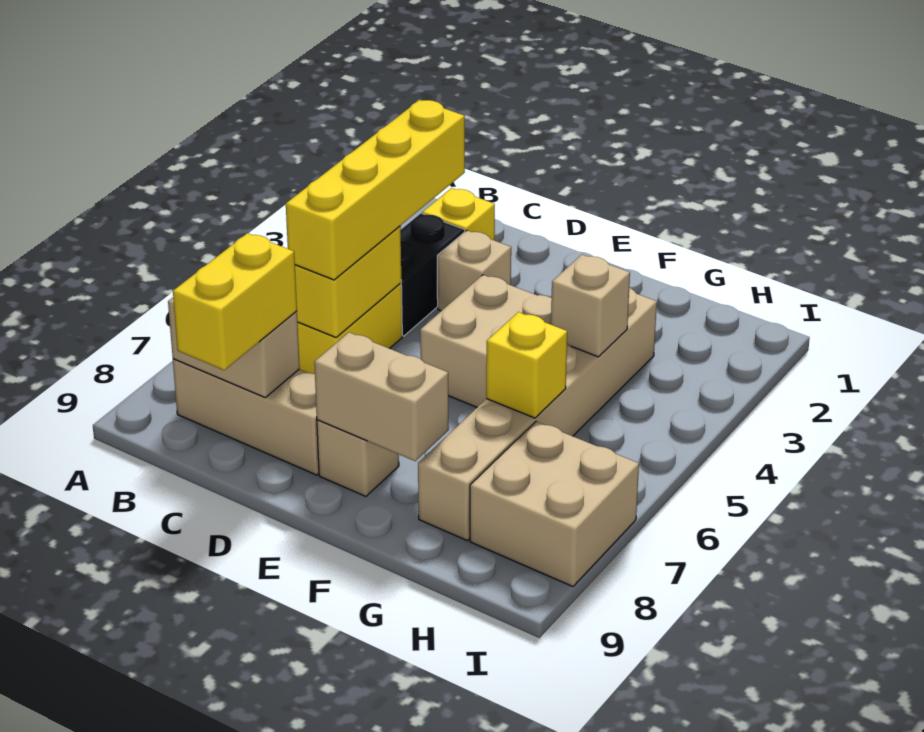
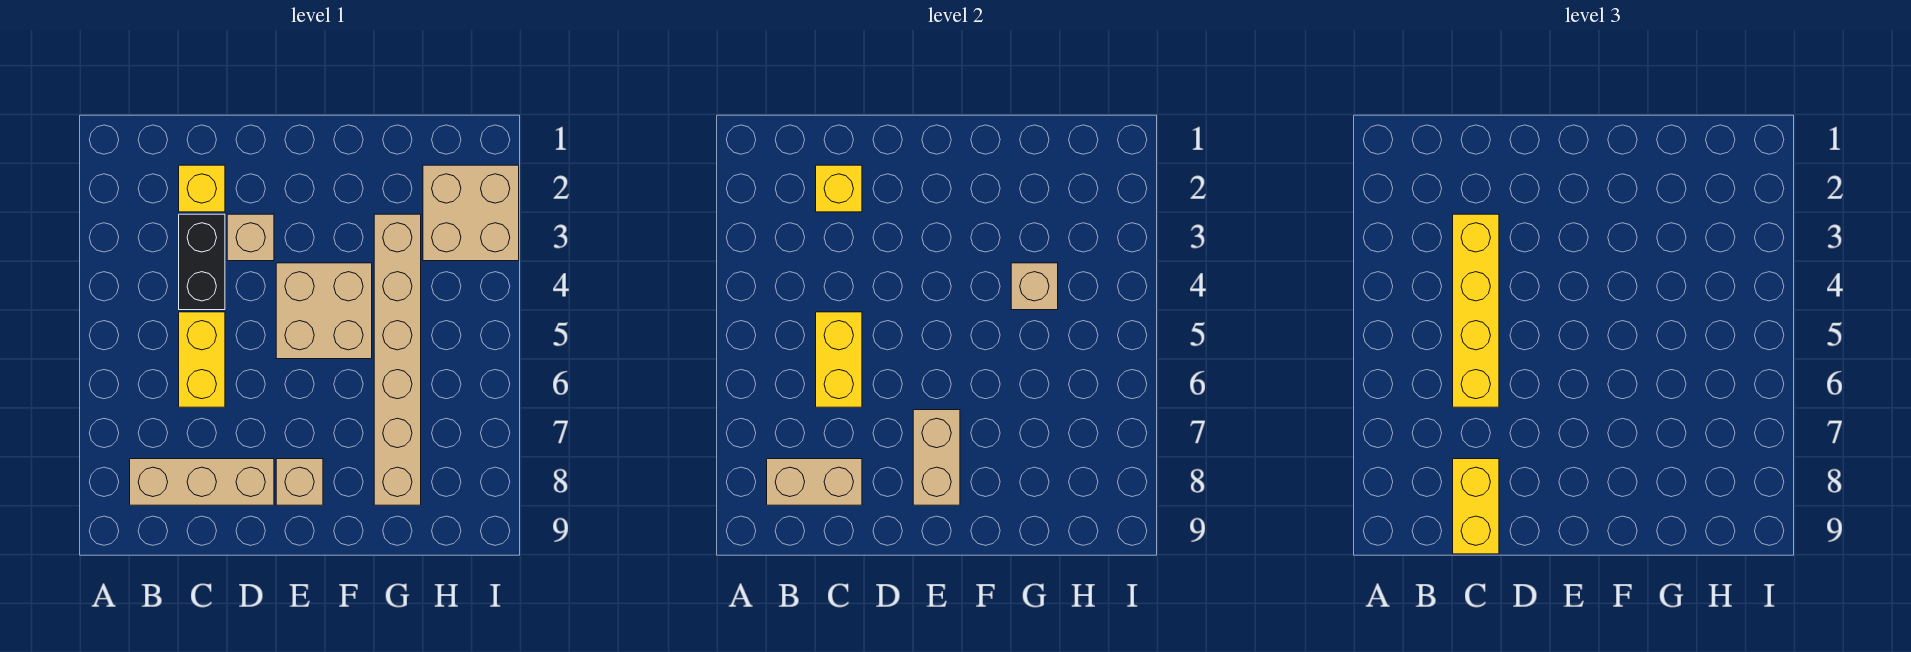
tan brick E8:F8 level 2 -> tan brick E7:E8 level 2
yellow brick G6 level 2 -> yellow brick C2 level 2
tan brick H7:I8 level 1 -> tan brick H2:I3 level 1

